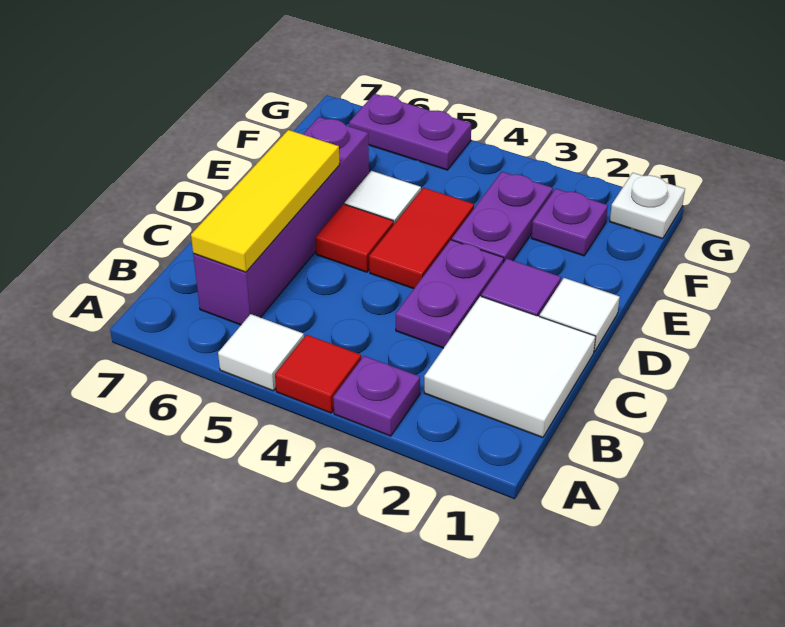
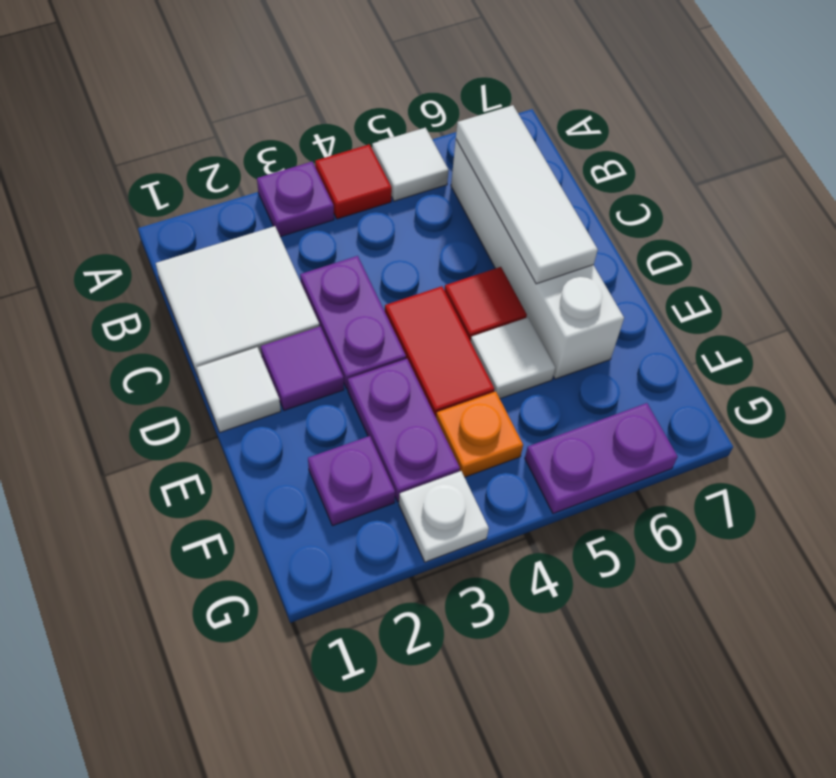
purple brick B6:E6 level 1 -> white brick B6:E6 level 1
yellow tile B6:D6 level 2 -> white tile B6:D6 level 2
none -> orange plate F4 level 1
white plate G1 level 1 -> white plate G3 level 1

